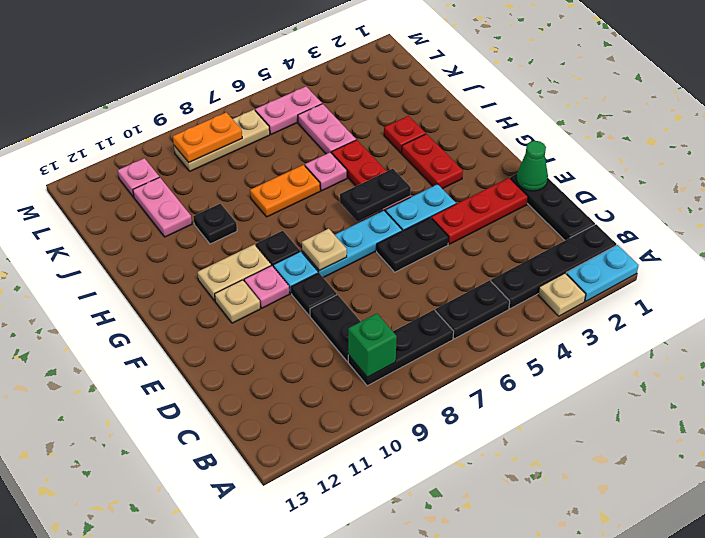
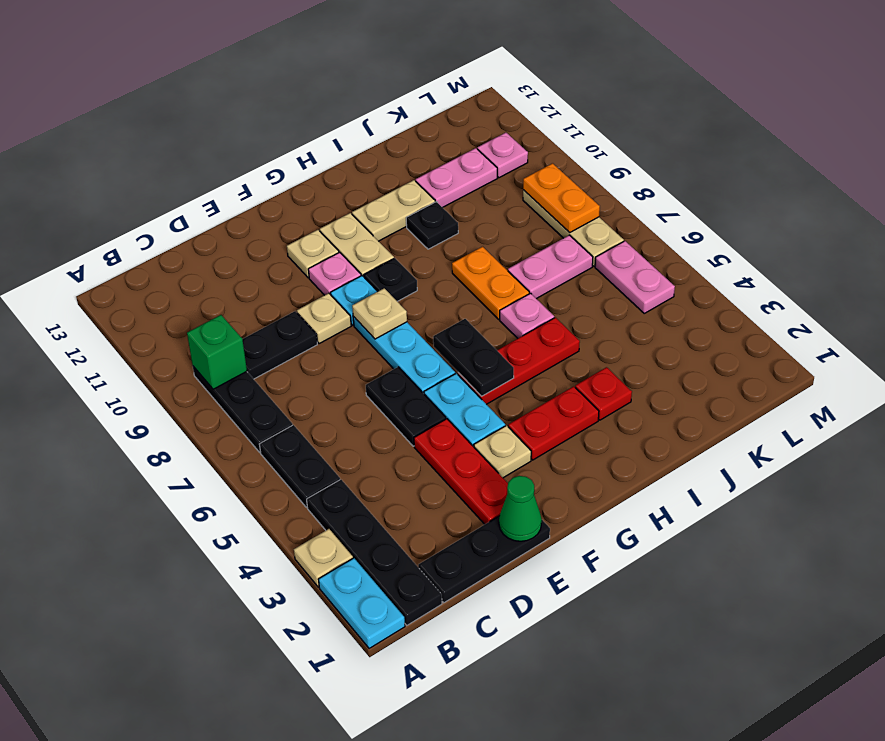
black plate E9 level 1 -> tan plate E9 level 1
none -> tan plate F3 level 1
none -> tan plate H11:I11 level 1
pink plate J5:K5 level 1 -> pink plate J7:K7 level 1

